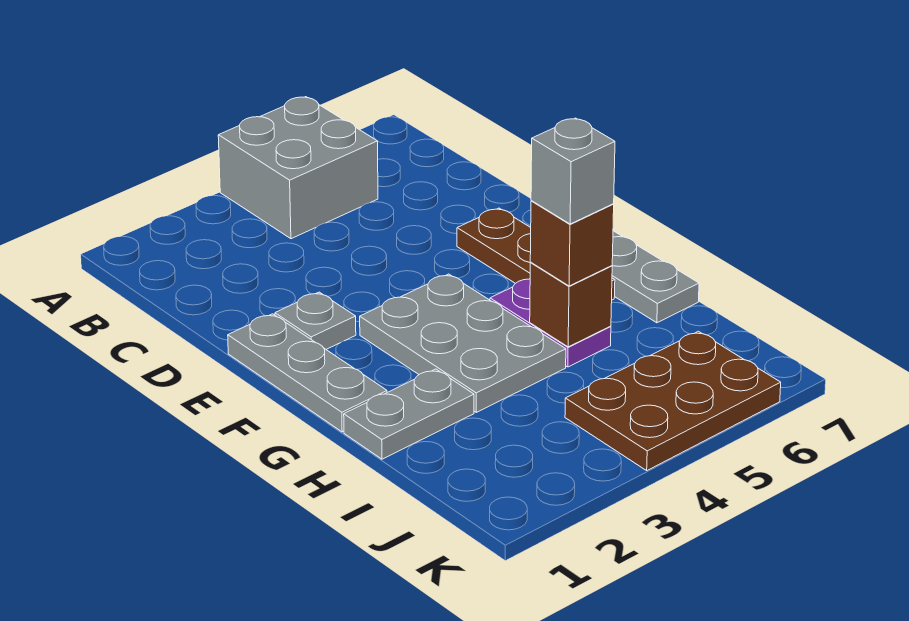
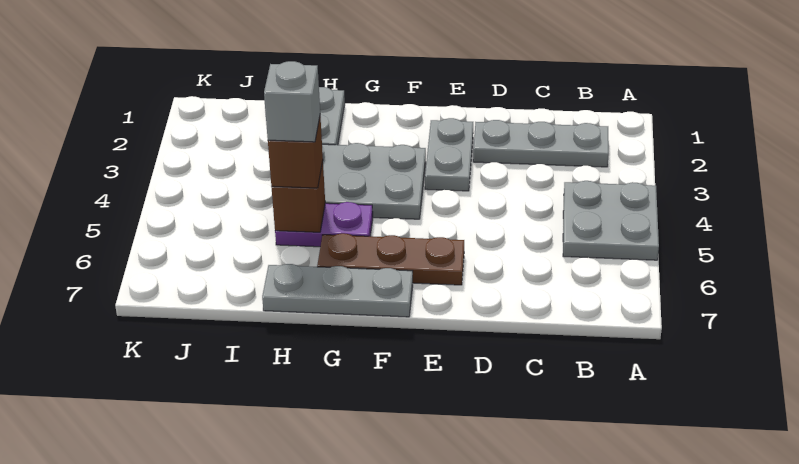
grey brick A4:B5 level 1 -> grey plate A4:B5 level 1
grey plate E1:G1 level 1 -> grey plate B2:D2 level 1
grey plate E2 level 1 -> grey plate E2:E3 level 1
brown plate J4:K6 level 1 -> none

